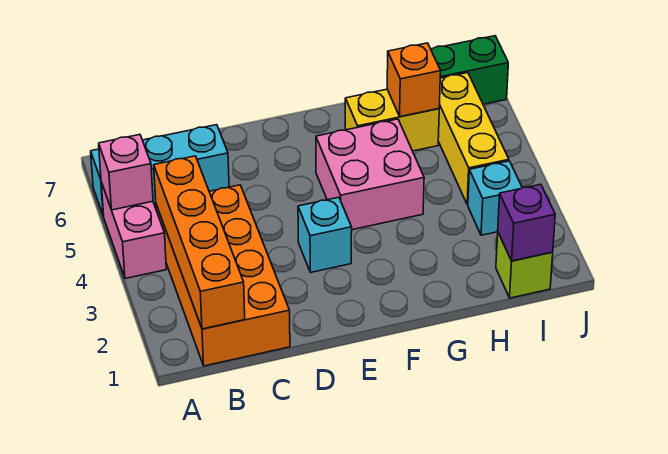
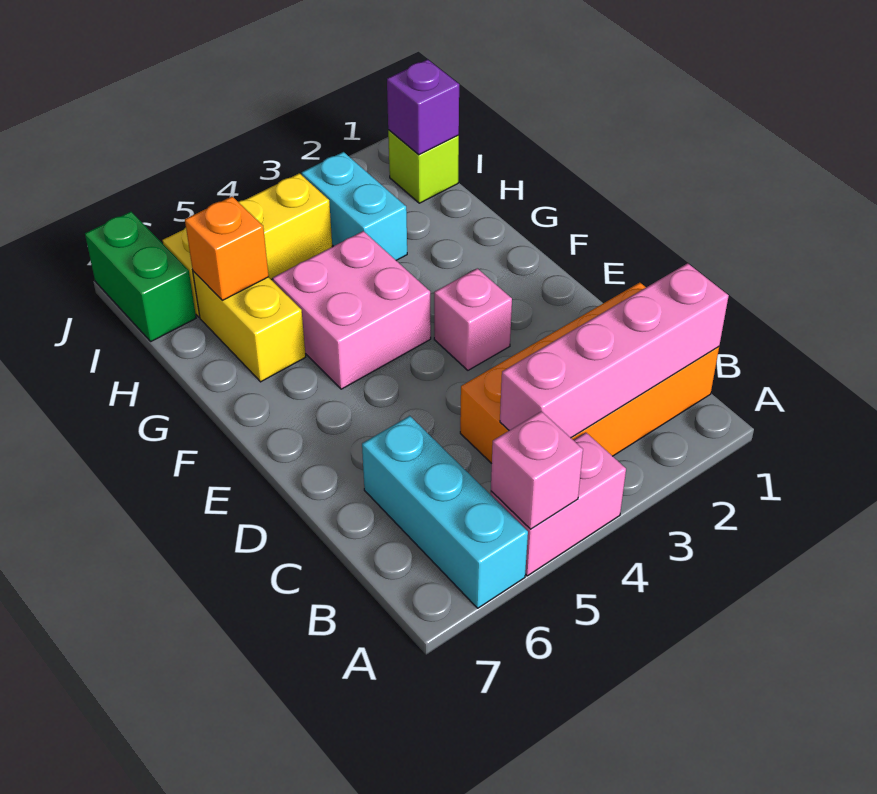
orange brick B1:B4 level 2 -> pink brick B1:B4 level 2
cyan brick E3 level 1 -> pink brick E3 level 1
cyan brick I3 level 1 -> cyan brick H3:I3 level 1

